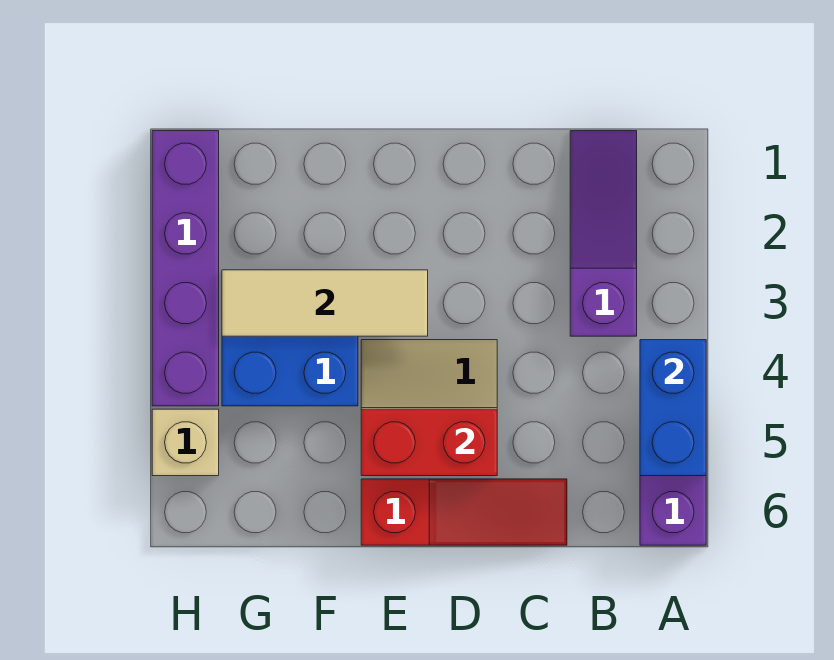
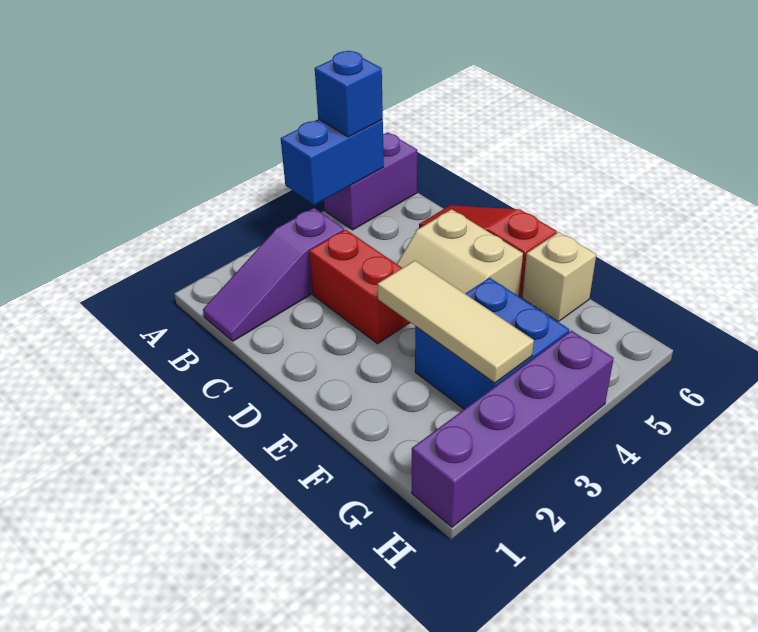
none -> blue brick A5 level 3
red brick D5:E5 level 2 -> red brick C3:D3 level 1
tan brick H5 level 1 -> tan brick F6 level 1

